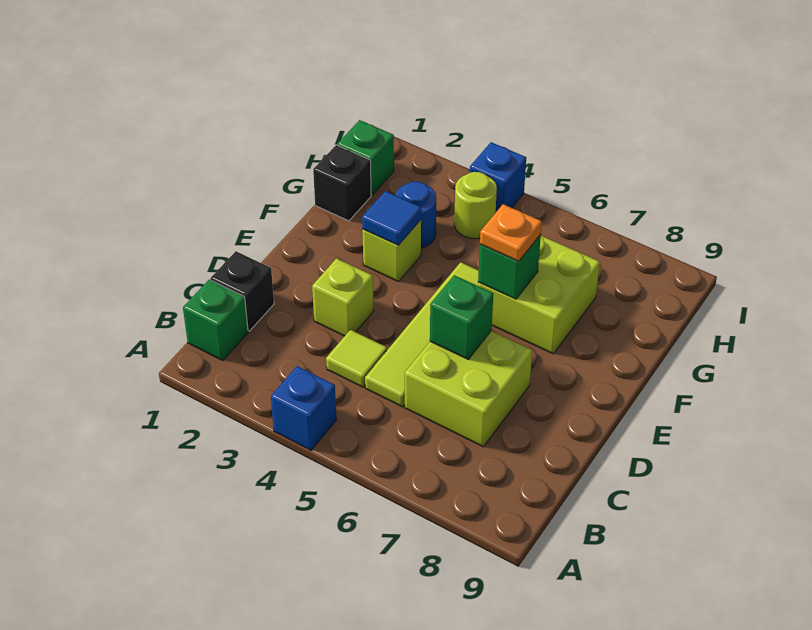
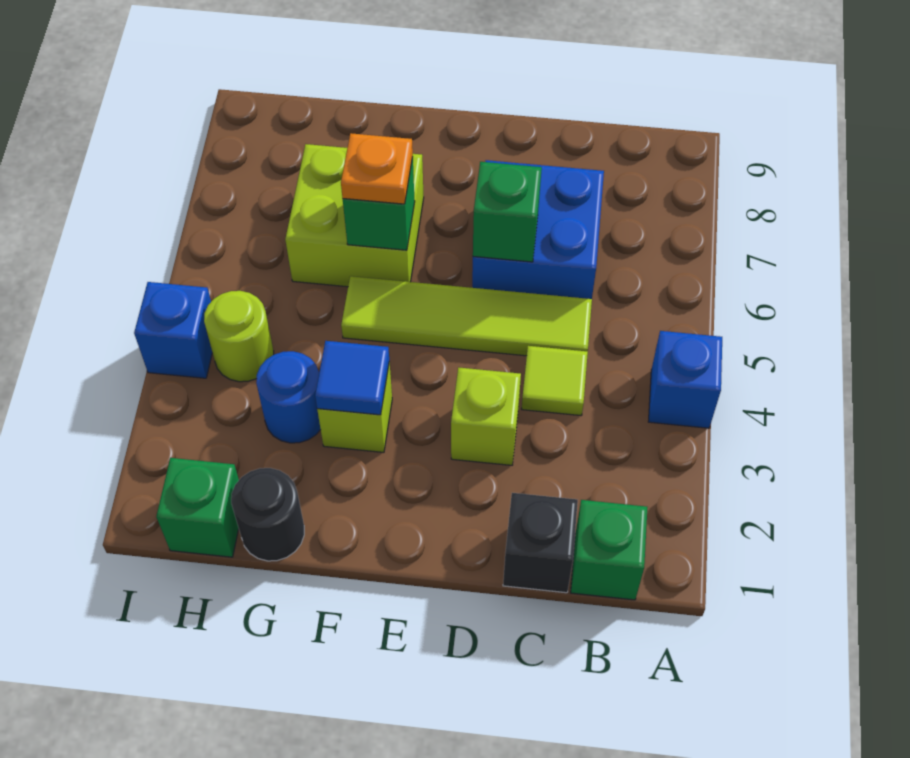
lime brick C6:D7 level 1 -> blue brick C6:D7 level 1
black brick G1 level 1 -> black round brick G1 level 1

